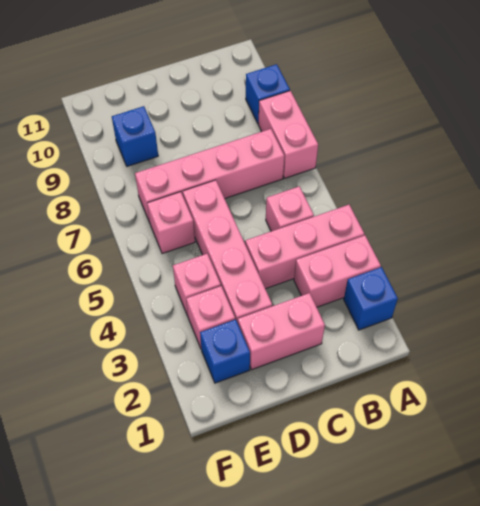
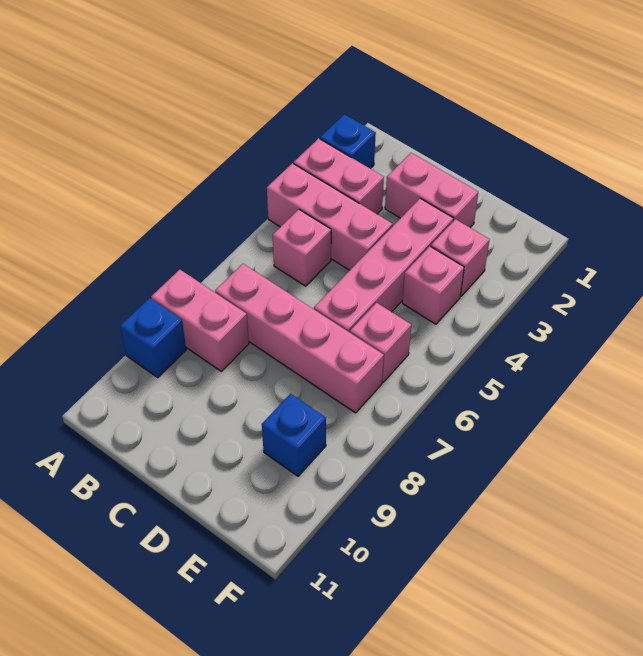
pink brick A7:A8 level 1 -> pink brick A8:B8 level 1
blue brick E2 level 1 -> none

